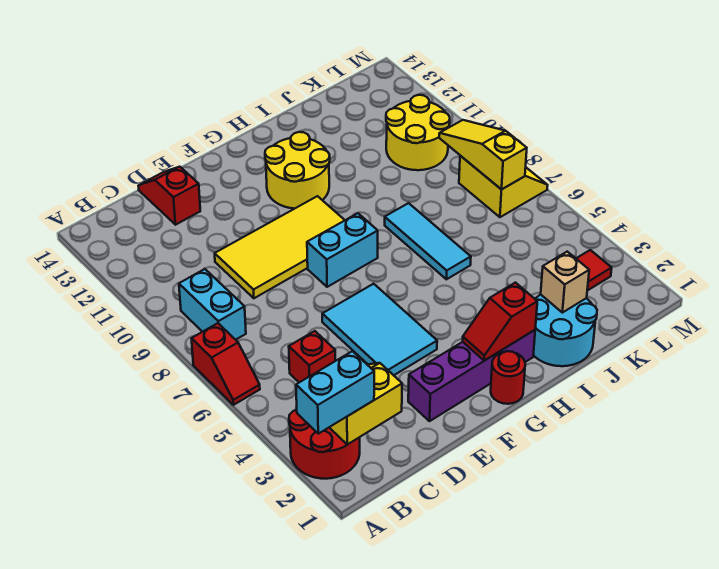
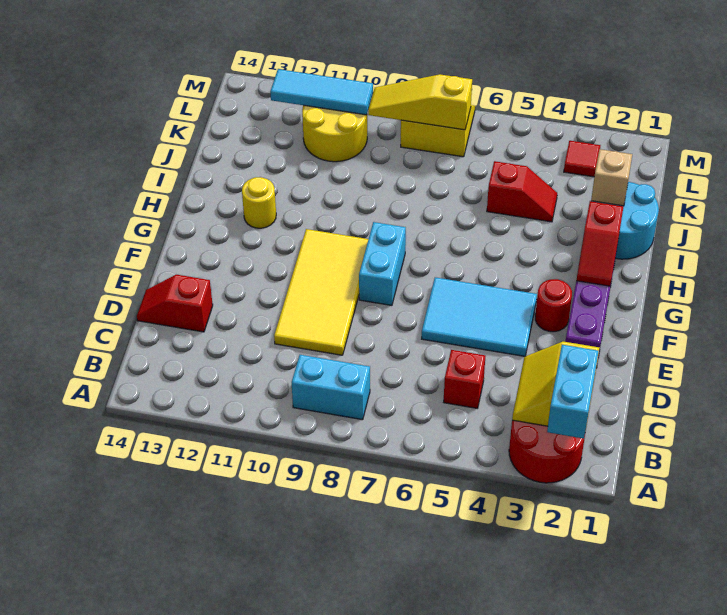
red slope A6:A7 level 1 top 7 -> red slope J4:J5 level 1 top 5
red round brick G1 level 1 -> red round brick F3 level 1
yellow round brick G11:H12 level 1 -> yellow round brick H12 level 1
cyan tile I6:I8 level 1 -> cyan tile L10:L12 level 2

